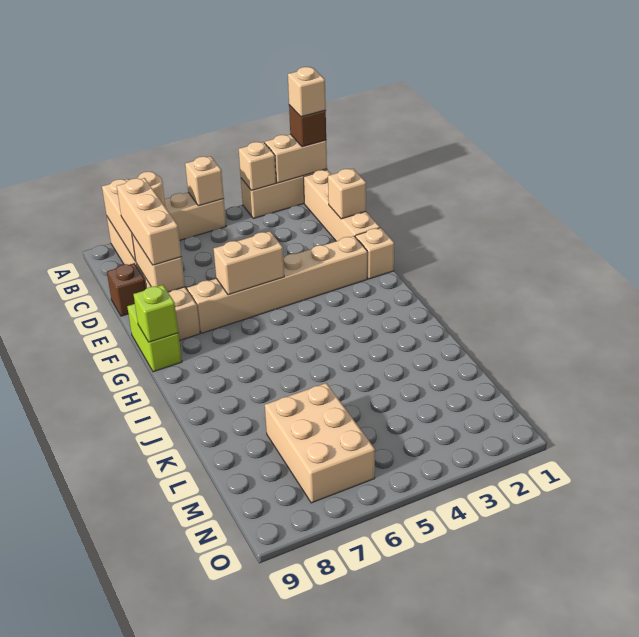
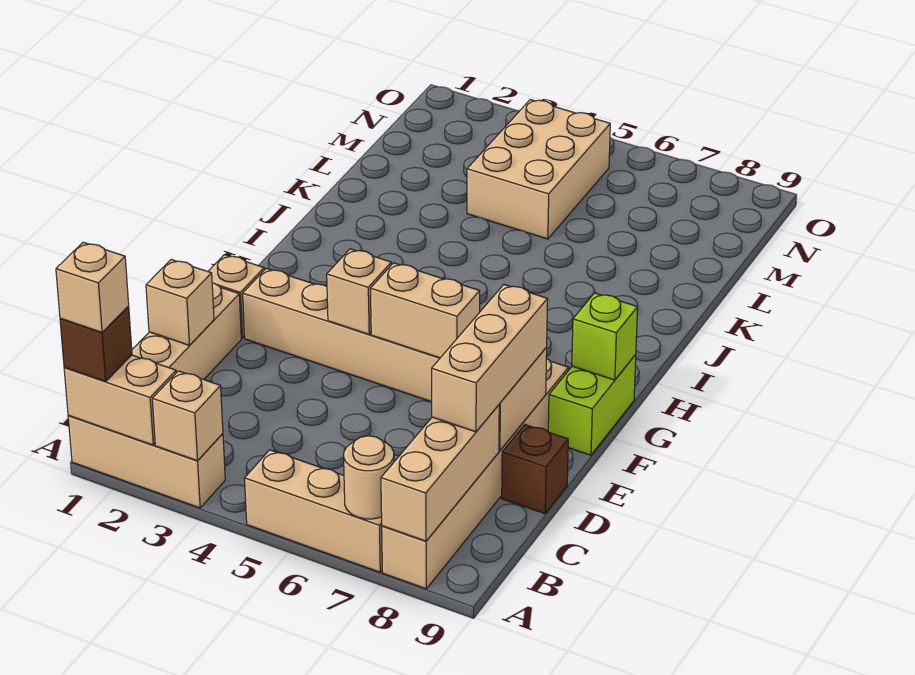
tan brick A5 level 2 -> tan brick F4 level 2
tan brick L6:N7 level 1 -> tan brick L4:N5 level 1

